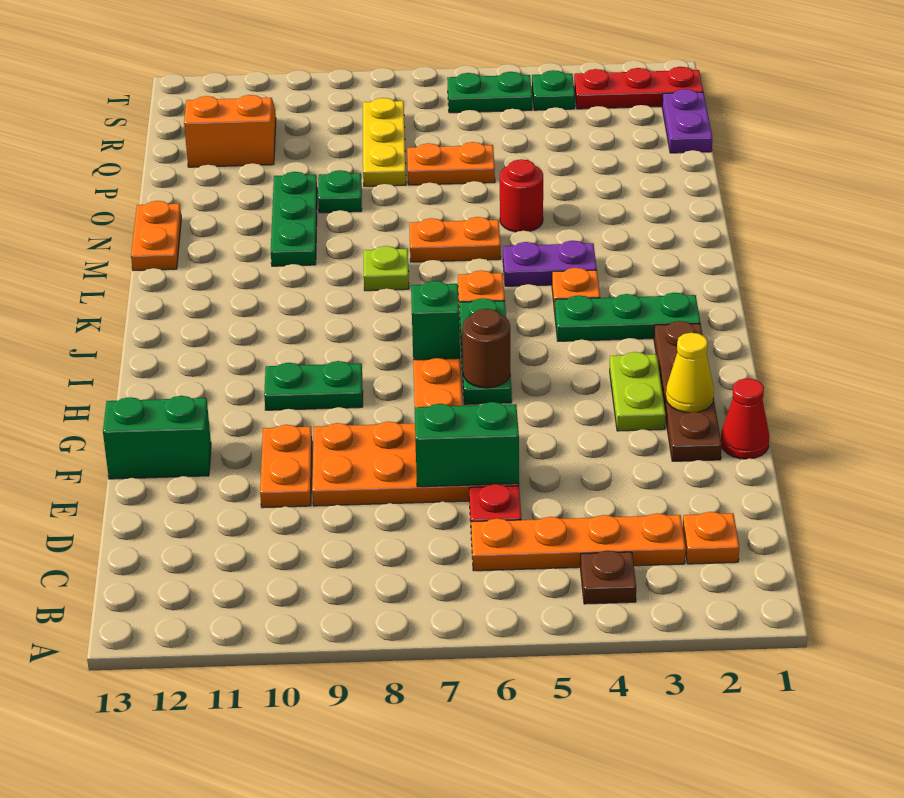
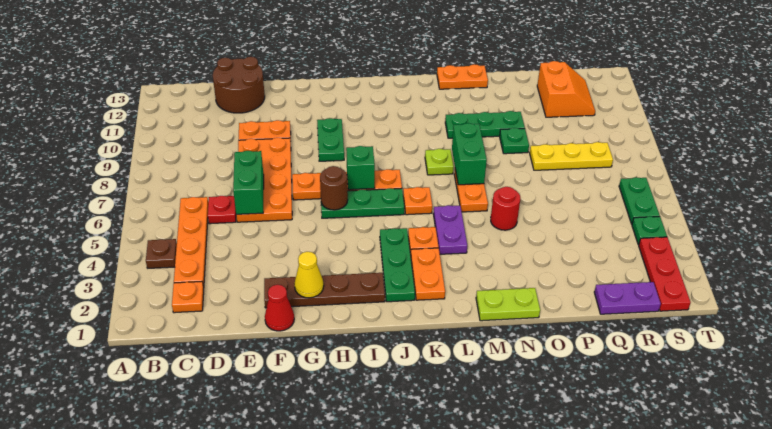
none -> brown round brick D12:E13 level 1
green brick F12:F13 level 1 -> green brick M7:M8 level 2
lime plate G3:H3 level 1 -> lime plate M1:N1 level 1
orange plate P6:P7 level 1 -> orange plate K2:K3 level 1

